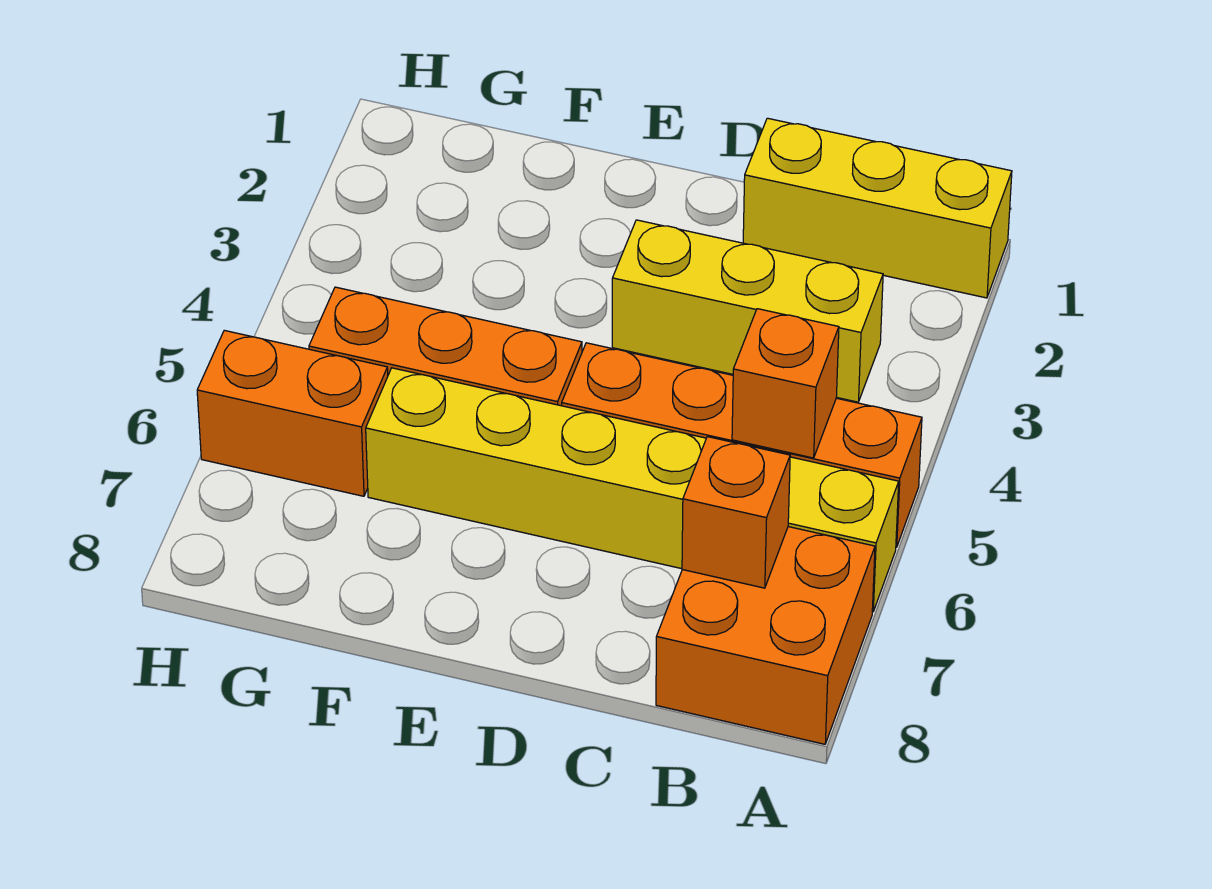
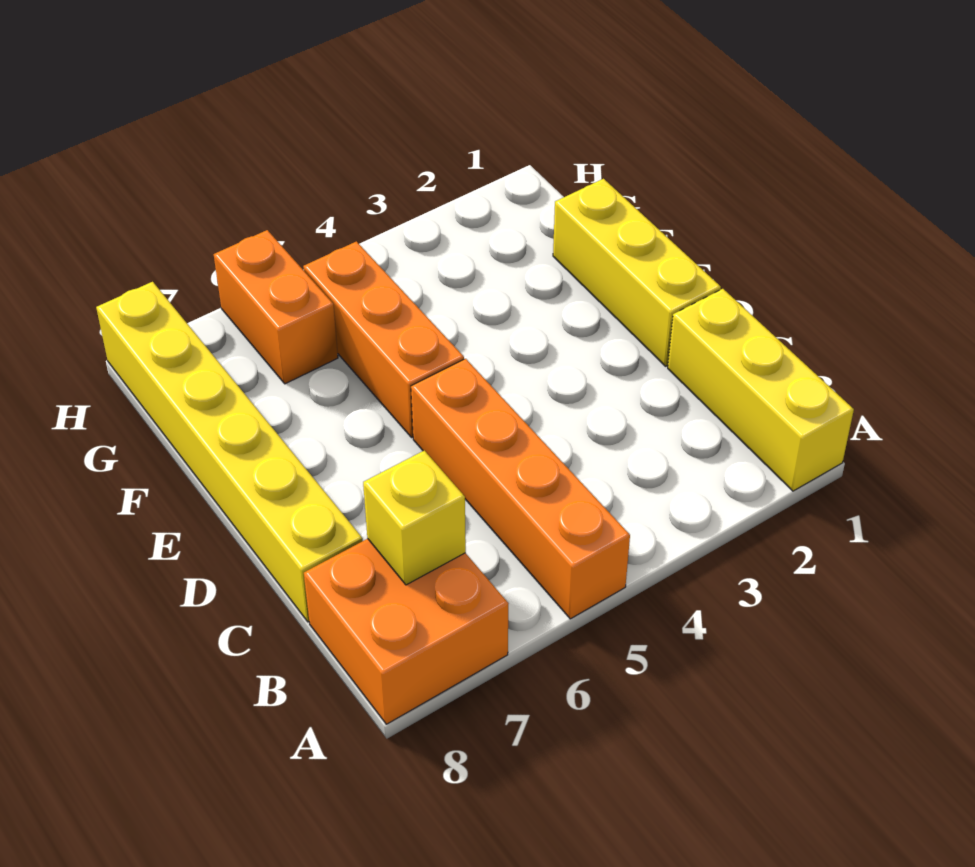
yellow brick A6:F6 level 1 -> yellow brick C8:H8 level 1
yellow brick B3:D3 level 1 -> yellow brick D1:F1 level 1
orange brick B5 level 2 -> none
orange brick B7 level 2 -> yellow brick B7 level 2

